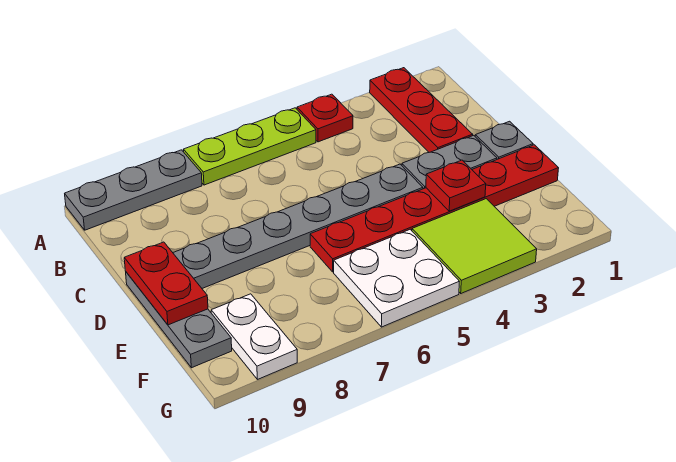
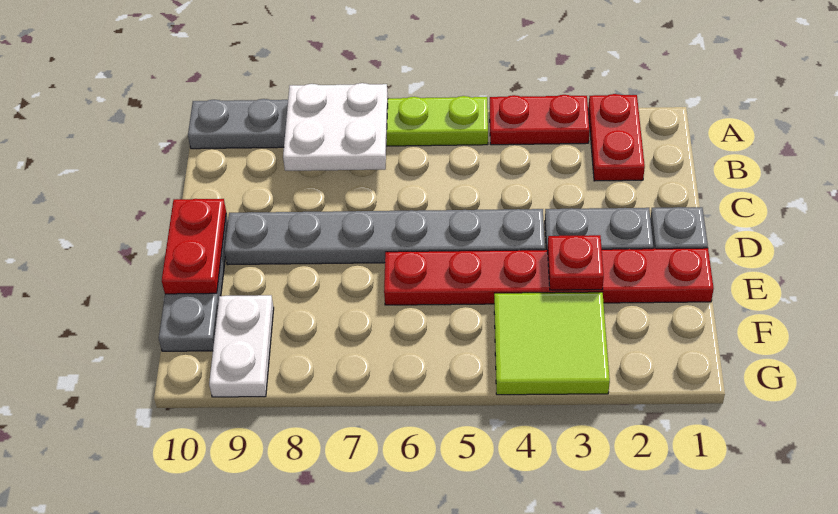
red plate A2:C2 level 1 -> red plate A2:B2 level 1
red plate A4 level 1 -> red plate A3:A4 level 1
white plate F5:G6 level 1 -> white plate A7:B8 level 2

